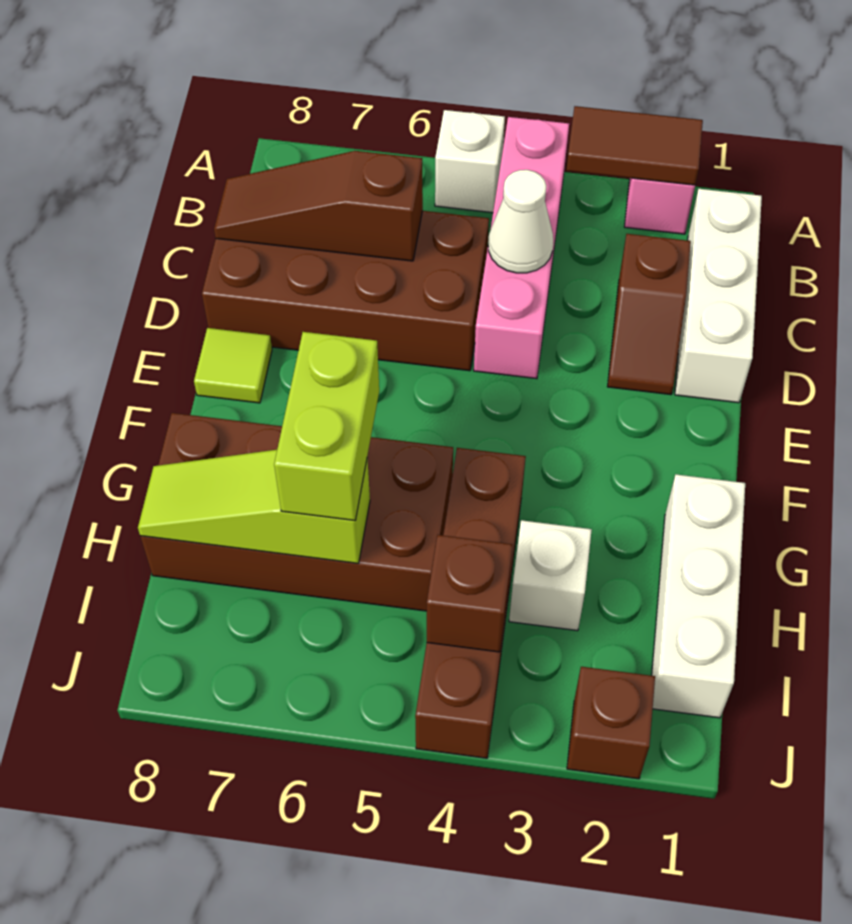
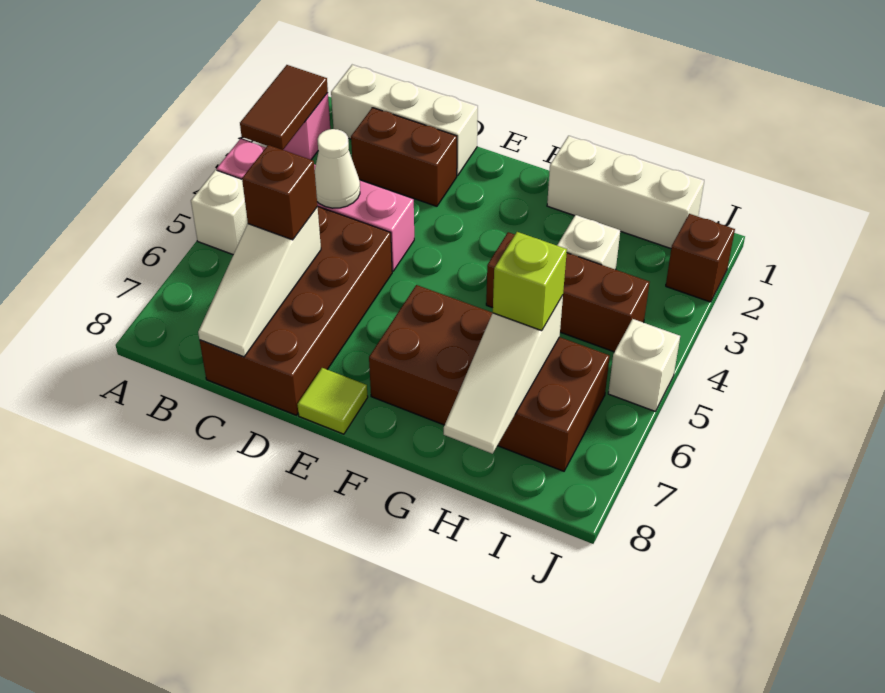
brown slope C2:D2 level 1 top C -> brown brick C2:D2 level 1
brown slope C6:C8 level 2 top 6 -> white slope C6:C8 level 2 top 6
brown brick G4:J4 level 1 -> brown brick G4:I4 level 1
brown brick G5:H8 level 1 -> brown brick F6:I7 level 1
lime brick G6:H6 level 3 -> lime brick H6 level 3
lime slope H6:H8 level 2 top 6 -> white slope H6:H8 level 2 top 6
brown brick I4 level 2 -> brown brick C6 level 3
none -> white brick J5 level 1

